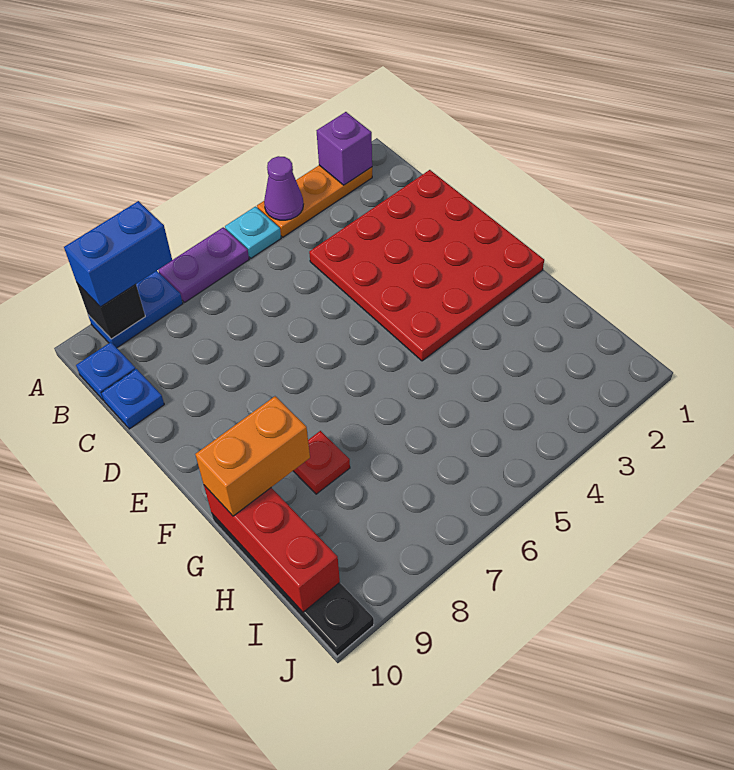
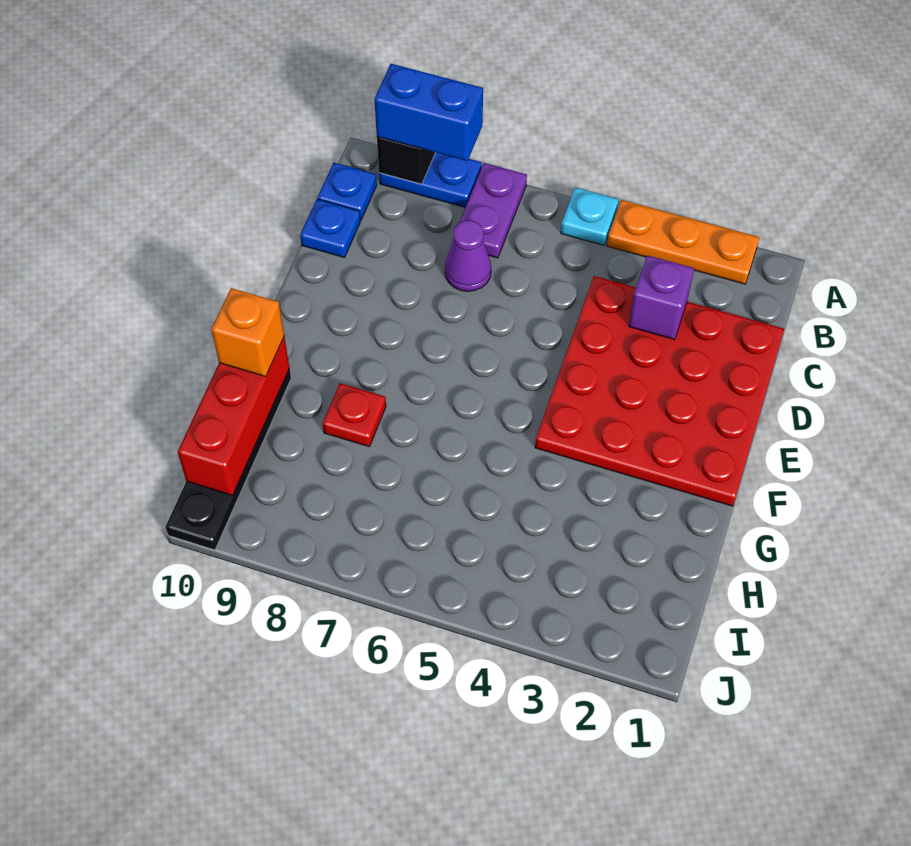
purple brick A2 level 2 -> purple brick C3 level 2
purple cone A4 level 2 -> purple cone C7 level 1
purple plate A6:A7 level 1 -> purple plate A7:B7 level 1
orange brick G9:G10 level 3 -> orange brick G10 level 3

